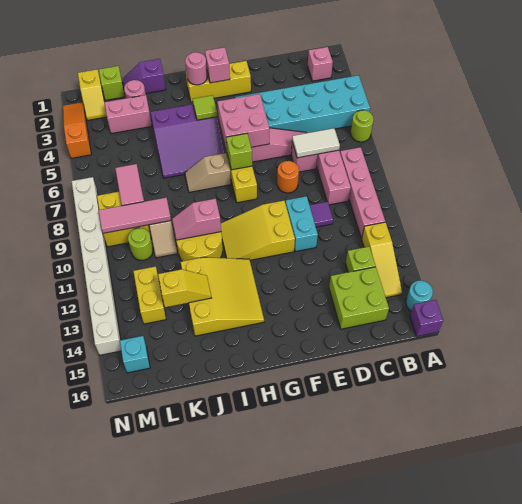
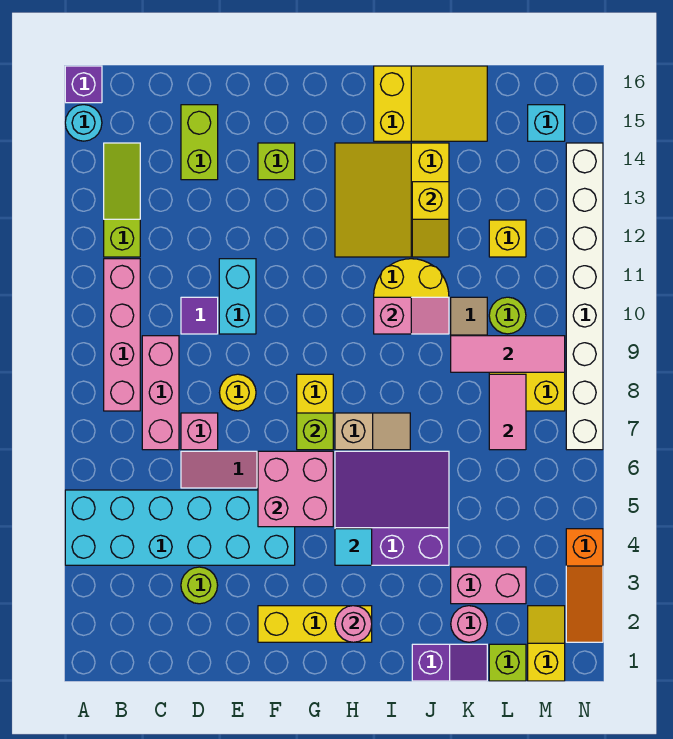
lime round brick A6 level 1 -> lime round brick D3 level 1
pink brick B2 level 1 -> none
yellow slope B12:B14 level 1 top 12 -> lime slope B12:B14 level 1 top 12
white tile C7:D7 level 2 -> none
lime brick C13 level 1 -> lime brick F14 level 1
lime brick C14:D15 level 1 -> lime brick D14:D15 level 1
orange round brick E8 level 1 -> yellow round brick E8 level 1
yellow slope F10:H11 level 1 top F -> yellow slope I15:K16 level 1 top I
pink brick G2 level 2 -> none
lime tile H4 level 2 -> cyan tile H4 level 2
yellow slope J13:K13 level 2 top K -> yellow slope J12:J13 level 2 top 13
yellow brick L12:L13 level 1 -> yellow brick L12 level 1

